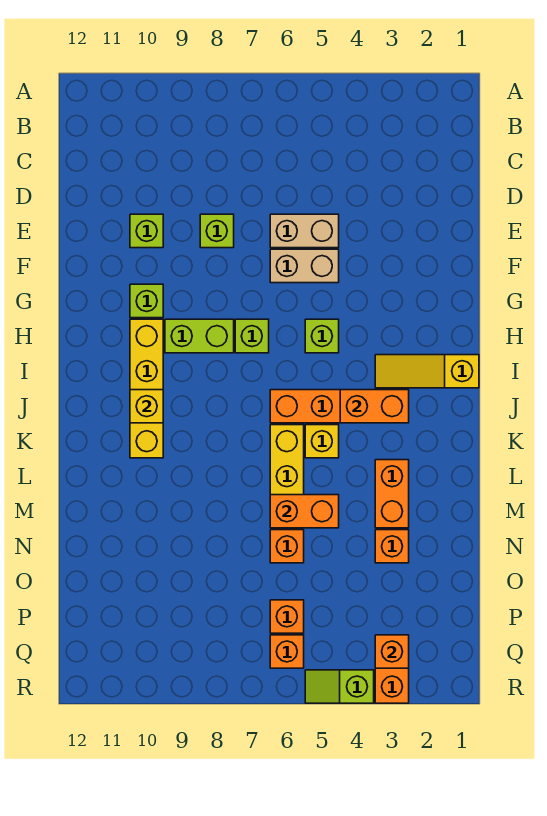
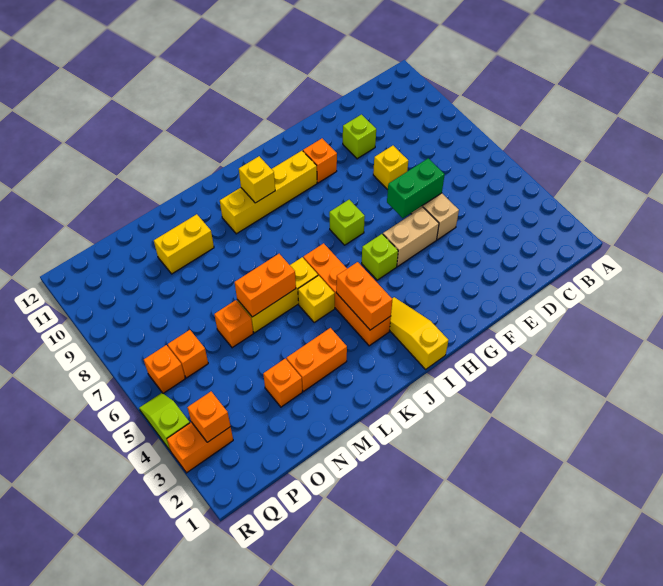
none -> green brick E6:F6 level 2
lime brick E8 level 1 -> yellow brick E8 level 1
tan brick F5:F6 level 1 -> tan brick F5:G5 level 1
lime brick G10 level 1 -> orange brick G10 level 1
lime brick H8:H9 level 1 -> none
orange brick M5:M6 level 2 -> orange brick L6:M6 level 2
none -> yellow brick M10:N10 level 1

